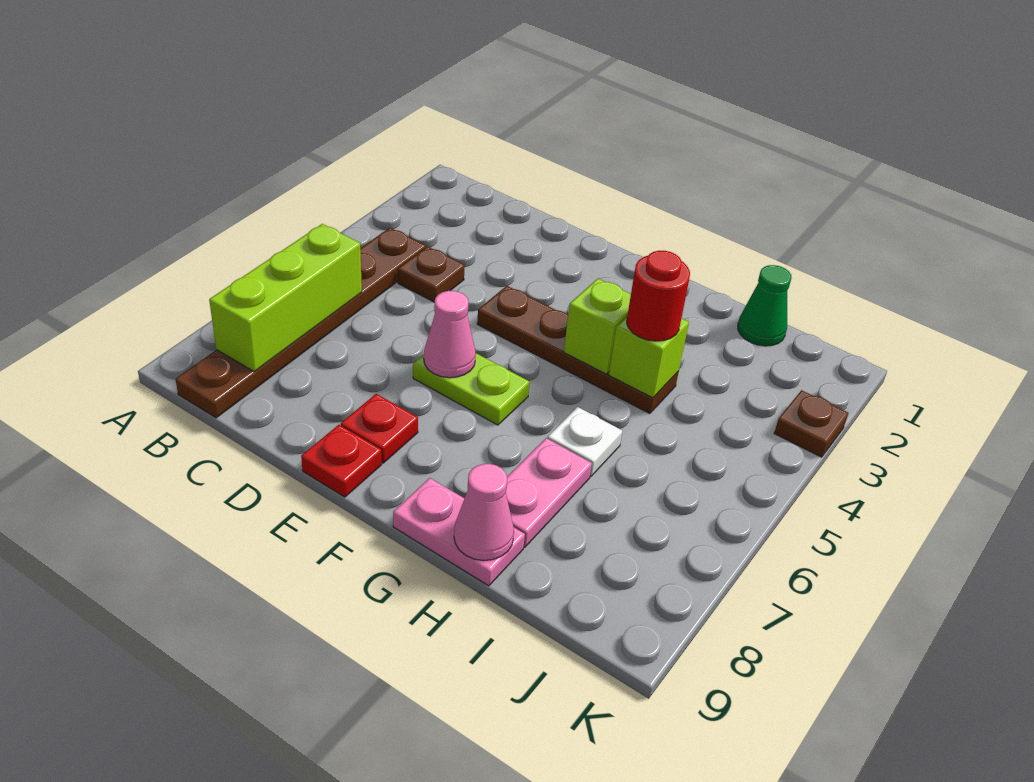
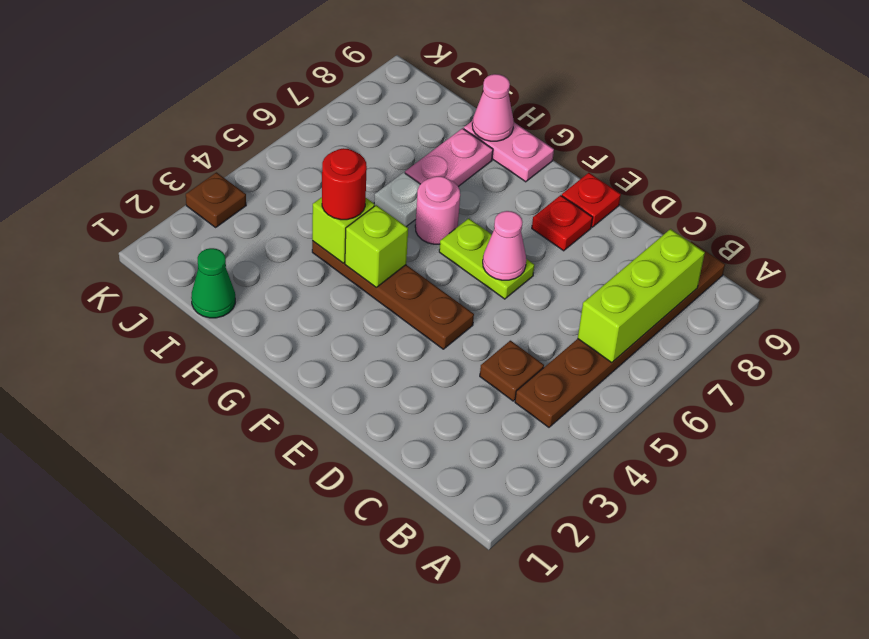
none -> pink round brick G6 level 1

